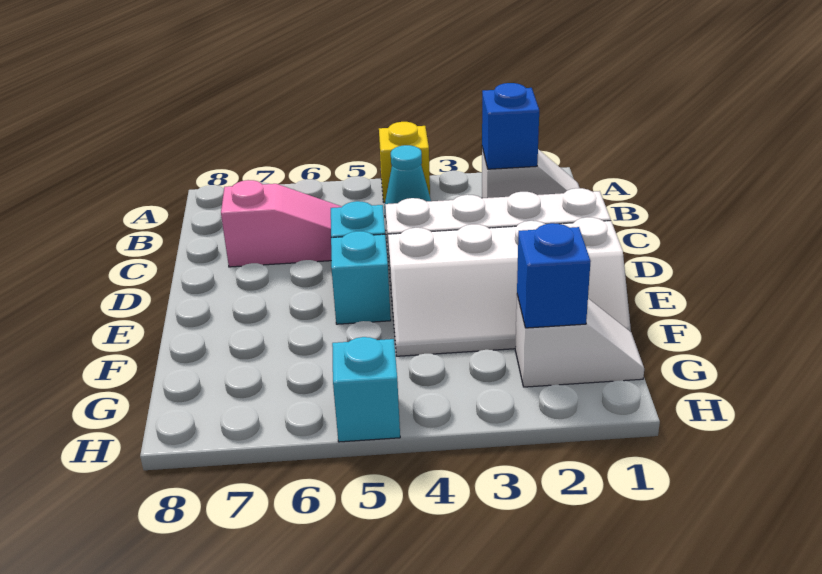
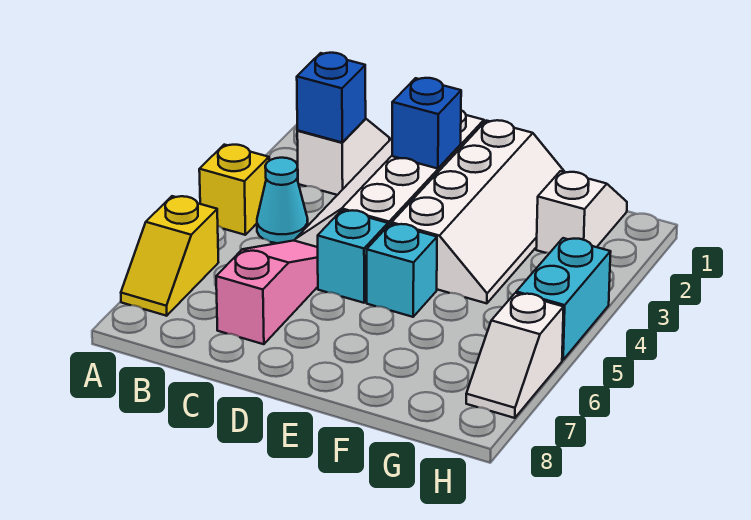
none -> yellow slope A6:A7 level 1 top 6
blue brick G2 level 2 -> blue brick D2 level 2
cyan brick H5 level 1 -> cyan brick H4:H5 level 1
none -> white slope H6:H7 level 1 top 6

